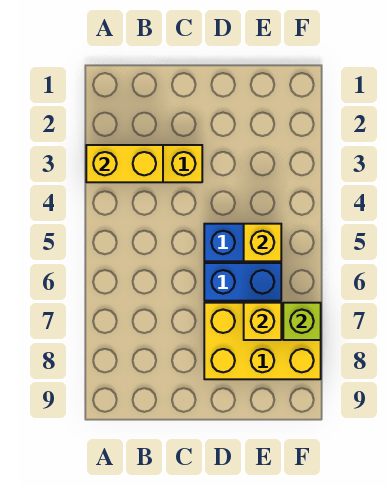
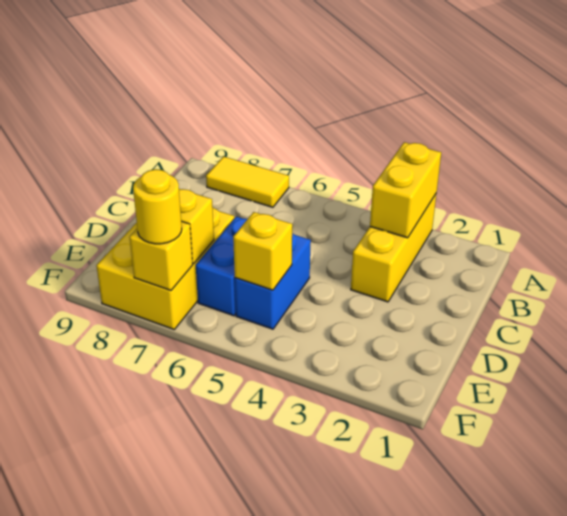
none -> yellow tile A7:A8 level 1
lime brick F7 level 2 -> yellow brick F7 level 2
none -> yellow round brick F7 level 3

